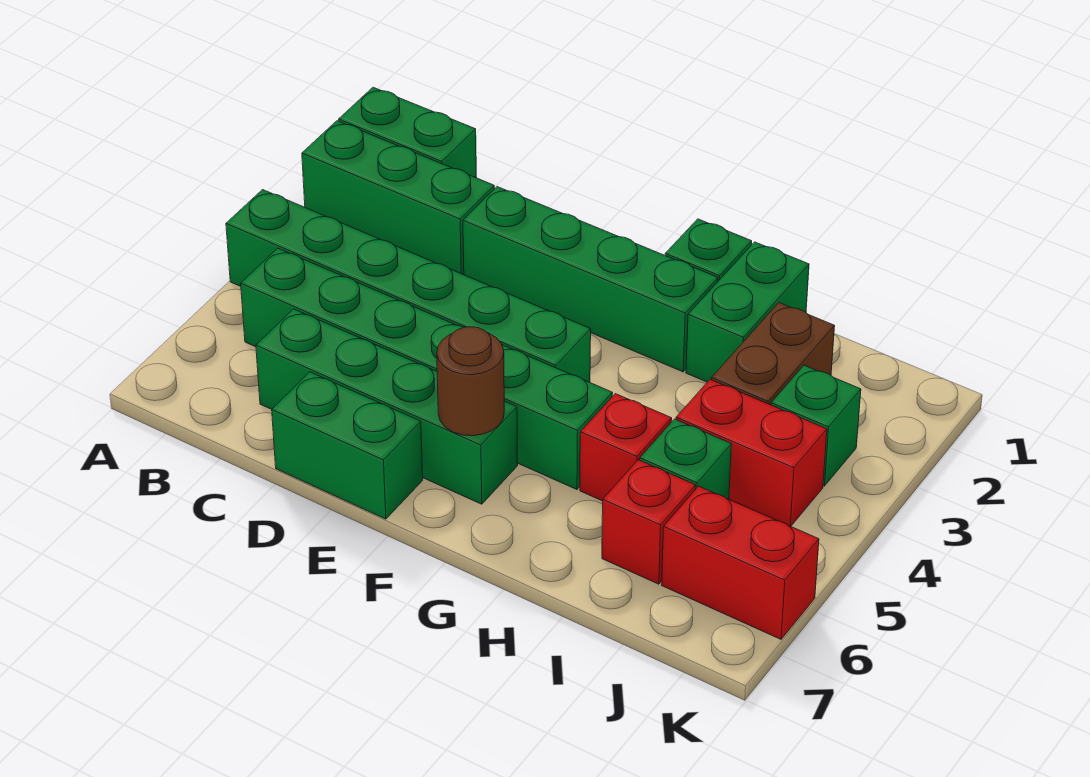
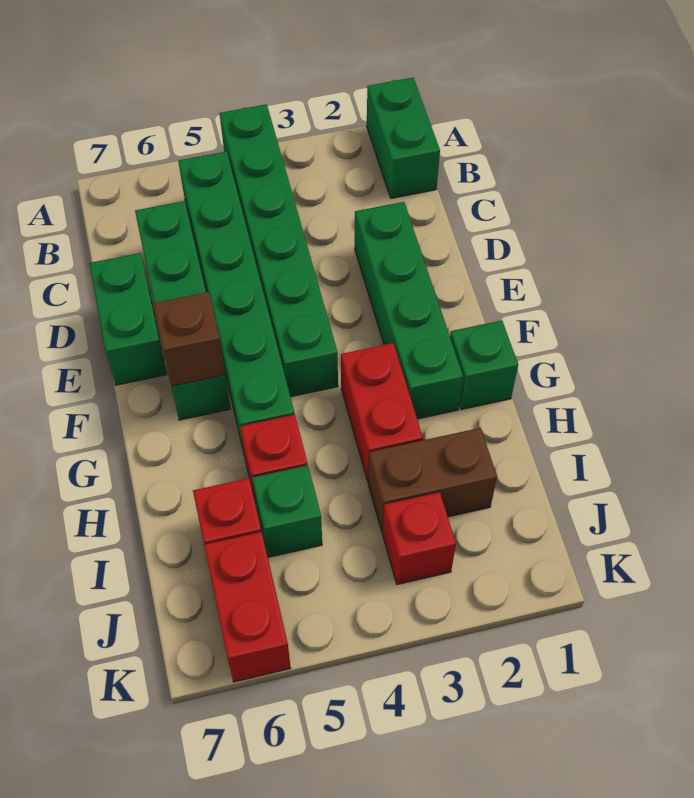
green brick A2:C2 level 1 -> none
brown round brick F6 level 2 -> brown brick F6 level 2
green brick H1:H2 level 1 -> none
red brick I4:J4 level 1 -> red brick G3:H3 level 1
green brick J3 level 1 -> red brick J3 level 1

